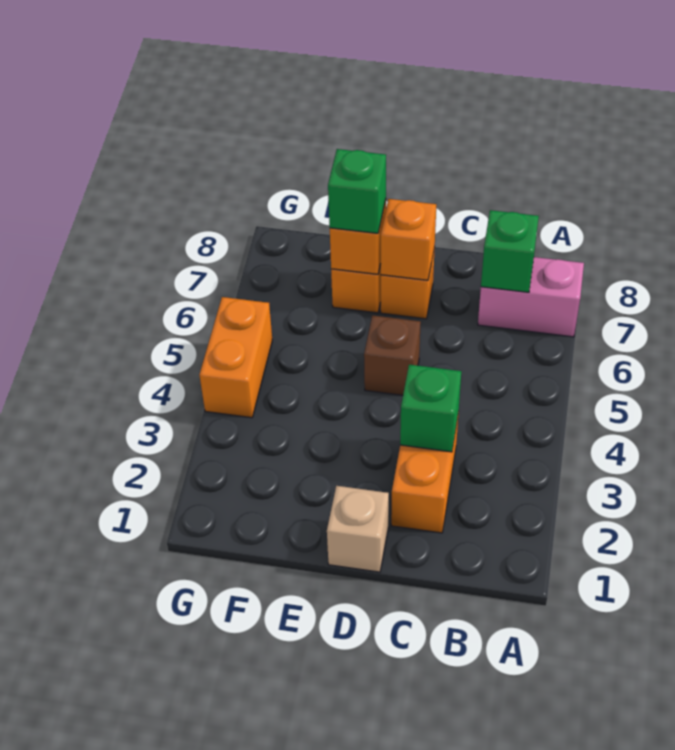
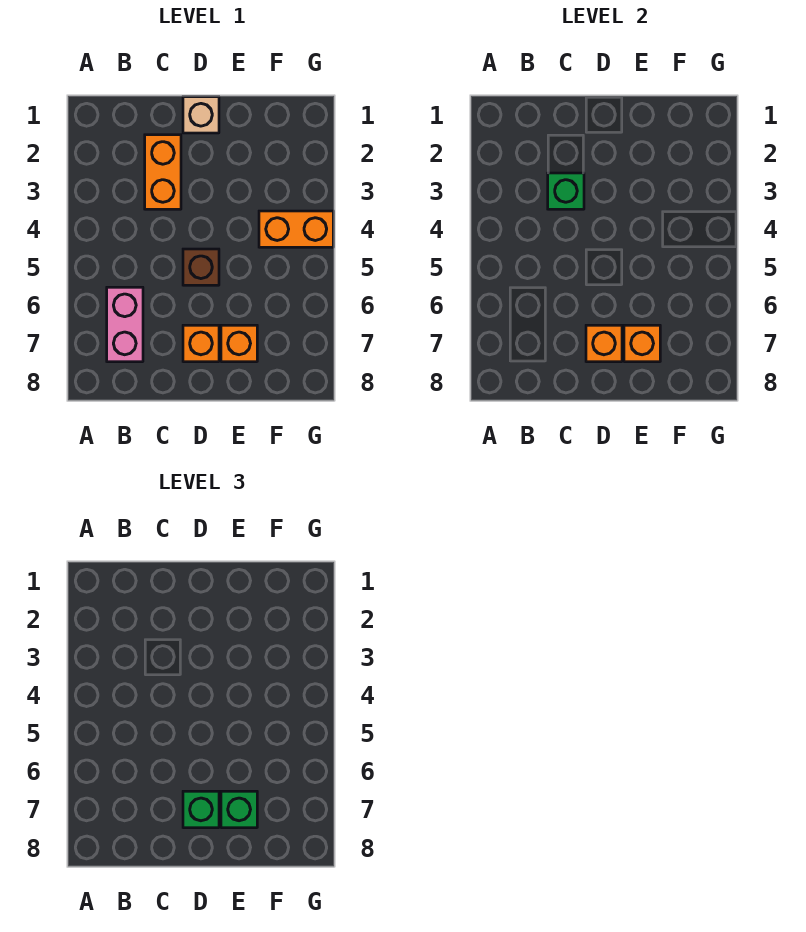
pink brick A7:B7 level 1 -> pink brick B6:B7 level 1
green brick B7 level 2 -> green brick D7 level 3
orange brick G4:G5 level 1 -> orange brick F4:G4 level 1

